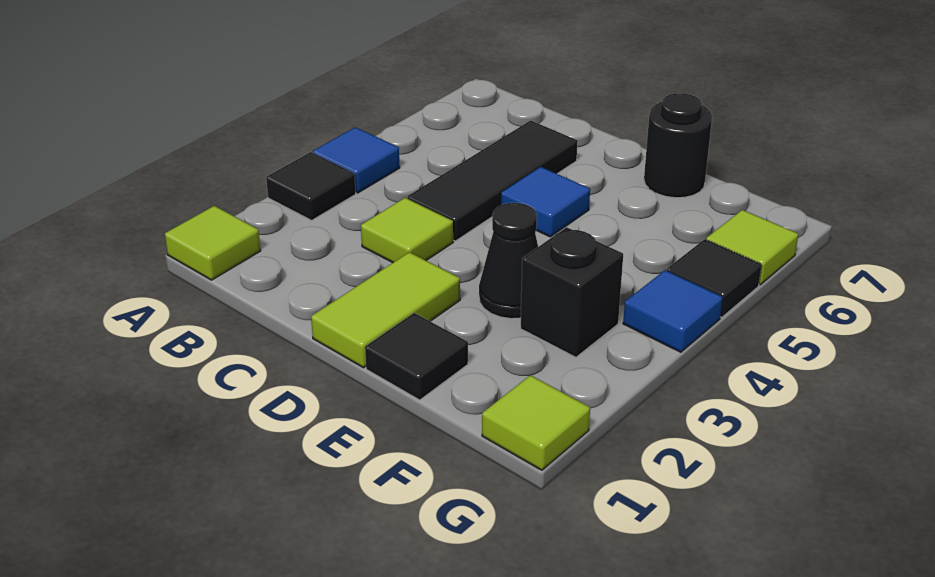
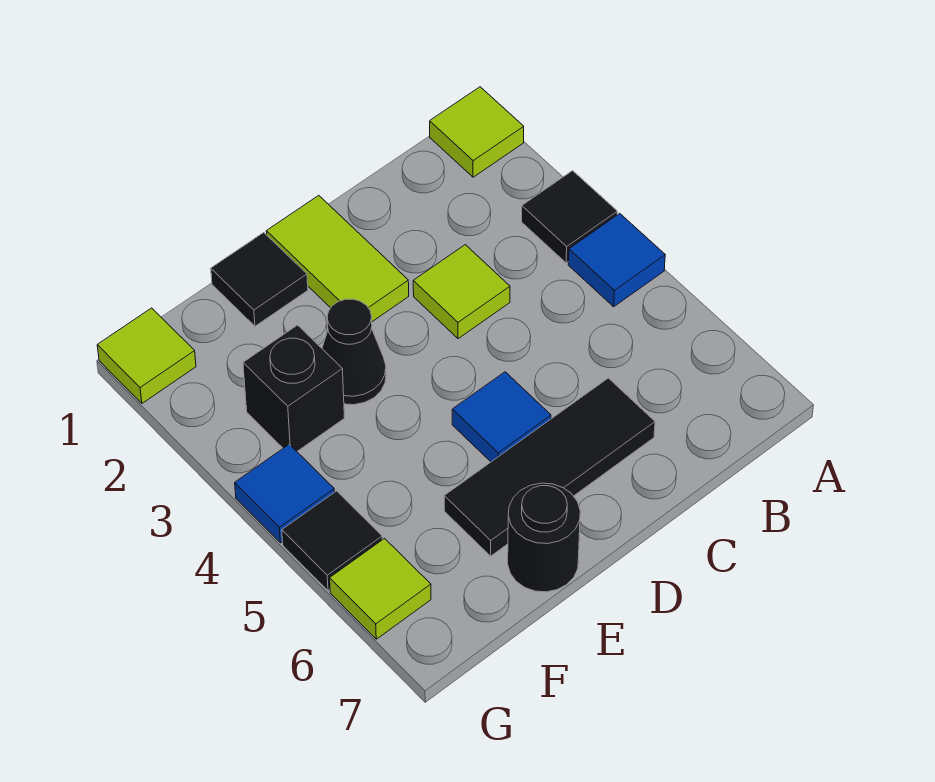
black tile C4:C6 level 1 -> black tile C6:E6 level 1

